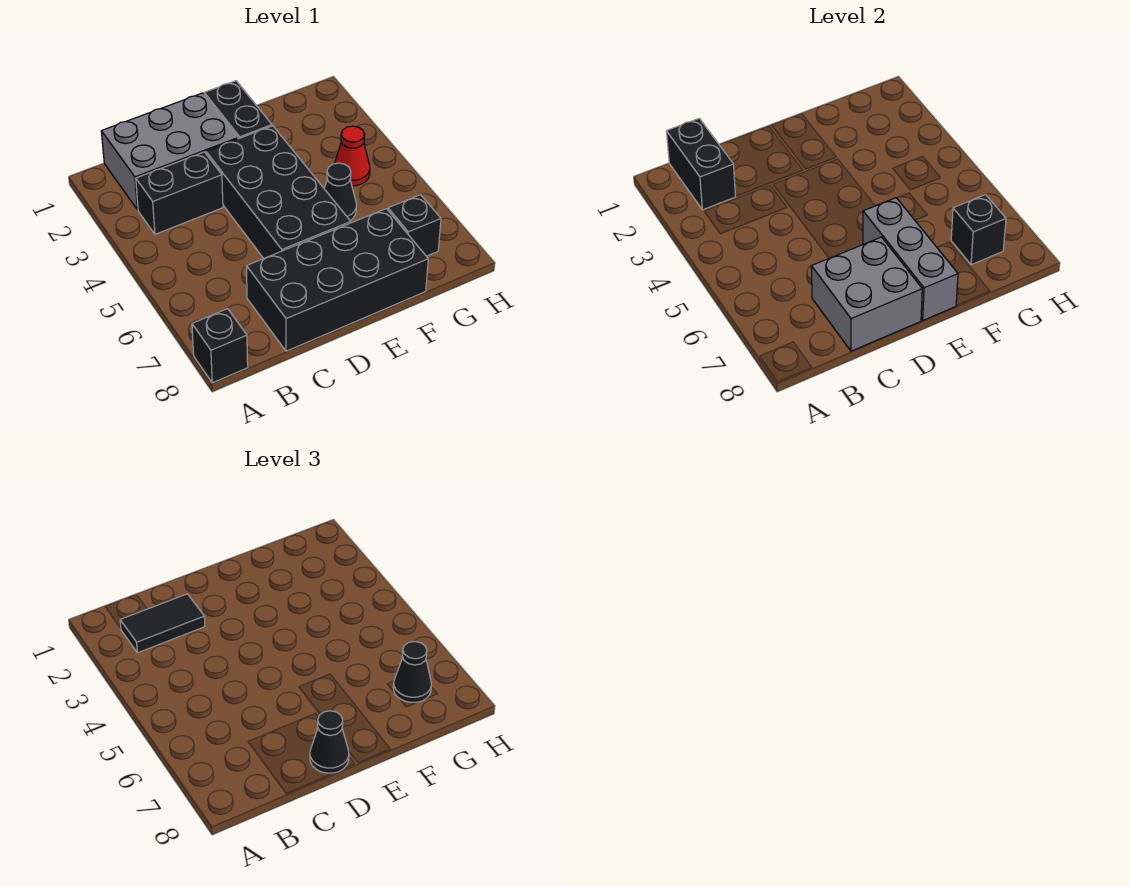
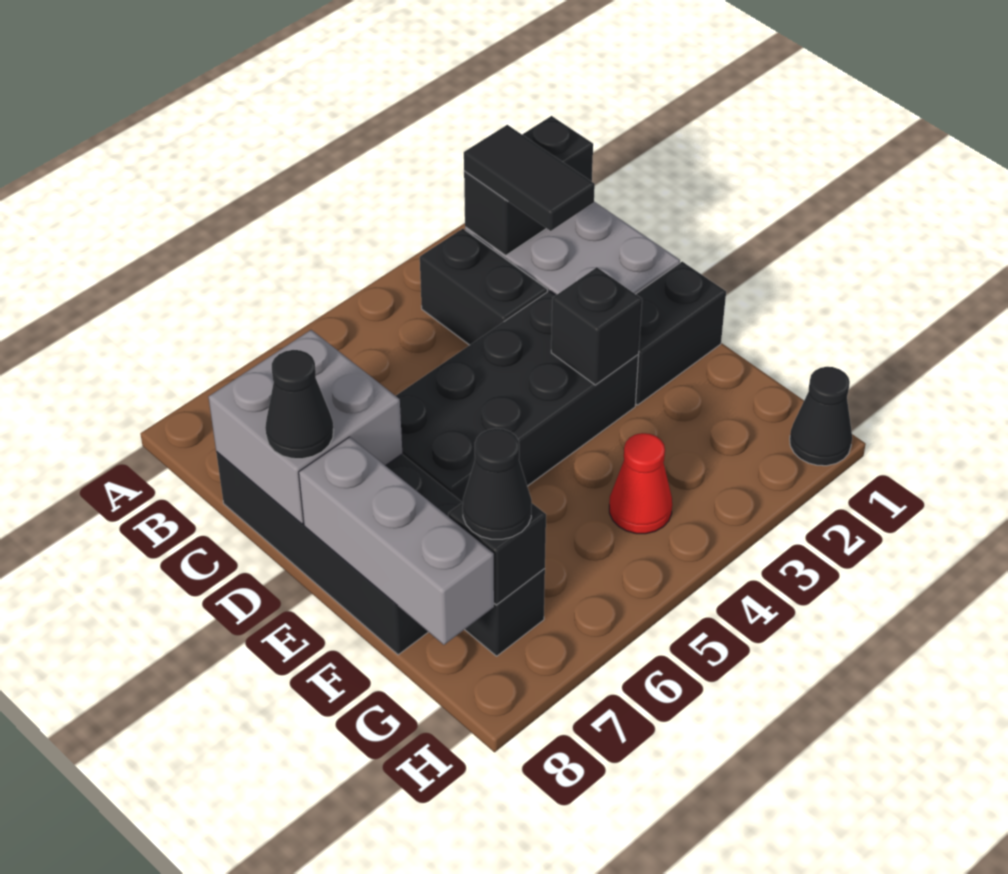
black brick A8 level 1 -> black brick E3 level 2
grey brick E6:E8 level 2 -> grey brick E8:G8 level 2
black cone F5 level 1 -> black cone H1 level 1

